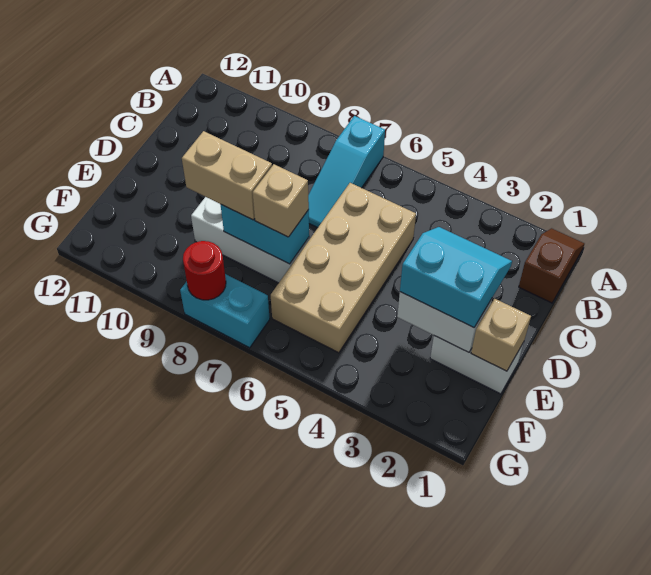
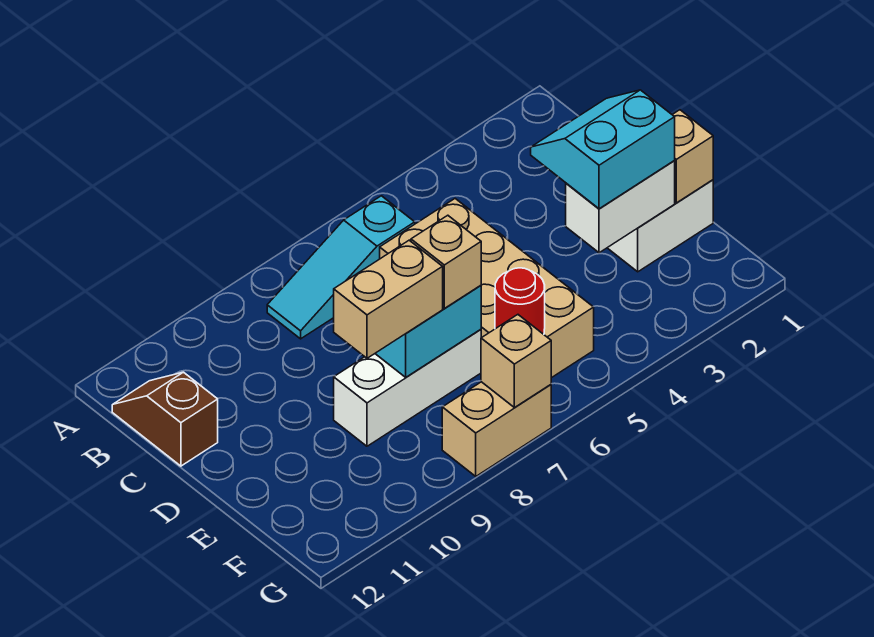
brown slope A1:B1 level 1 top B -> brown slope B12:C12 level 1 top C
cyan slope A7:C7 level 1 top A -> cyan slope B6:B8 level 1 top 6
cyan brick G7:G8 level 1 -> tan brick G7:G8 level 1
none -> tan brick G7 level 2
red round brick G8 level 2 -> red round brick F6 level 2

